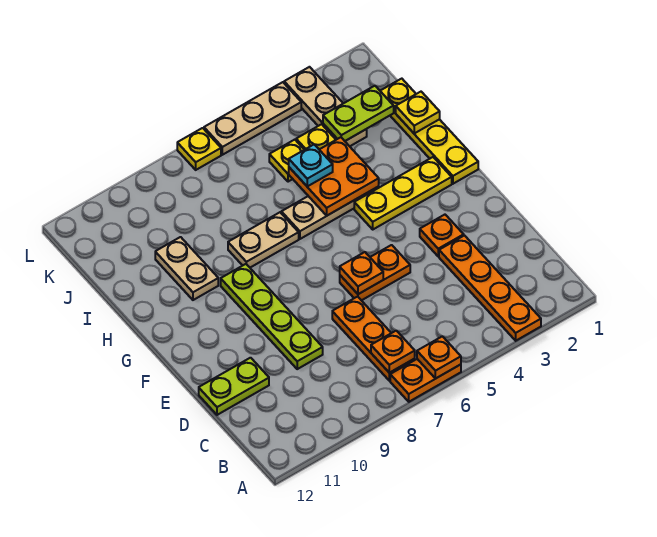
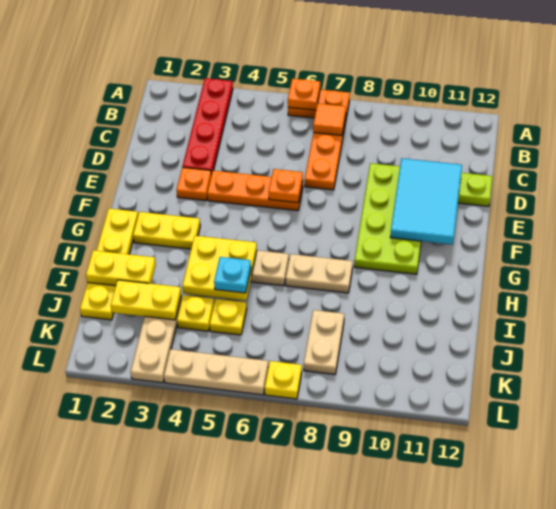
orange plate A3:D3 level 1 -> red plate A3:D3 level 1
orange plate B7 level 2 -> orange tile B7 level 2
lime plate D9:G9 level 1 -> lime plate D9:G10 level 1
none -> cyan tile D10:F11 level 2
orange plate E5:E6 level 1 -> orange plate E4:E6 level 1
yellow plate G2:G4 level 1 -> yellow plate G2:G3 level 1
orange plate H4:I5 level 2 -> yellow plate H4:I5 level 2
tan plate H10:I10 level 1 -> tan plate J8:K8 level 1
yellow plate I1 level 2 -> yellow plate I1:I2 level 2
lime plate J2:J3 level 2 -> yellow plate J2:J3 level 2

